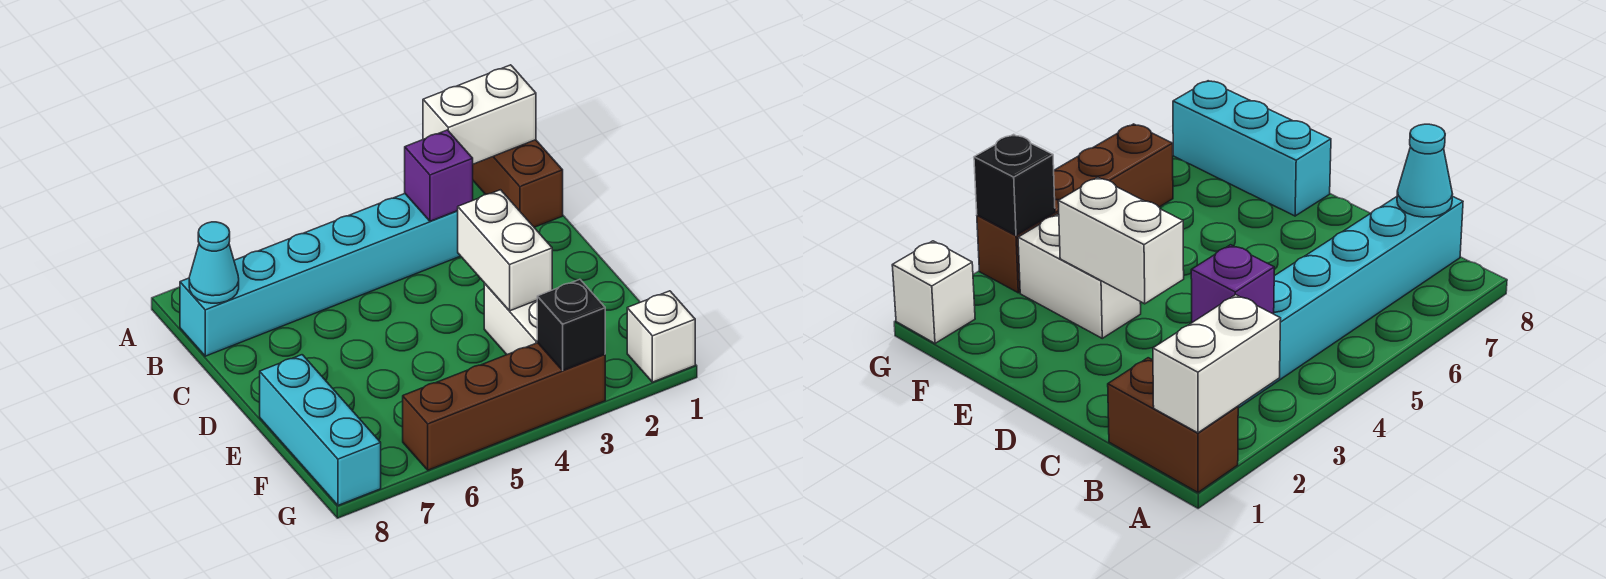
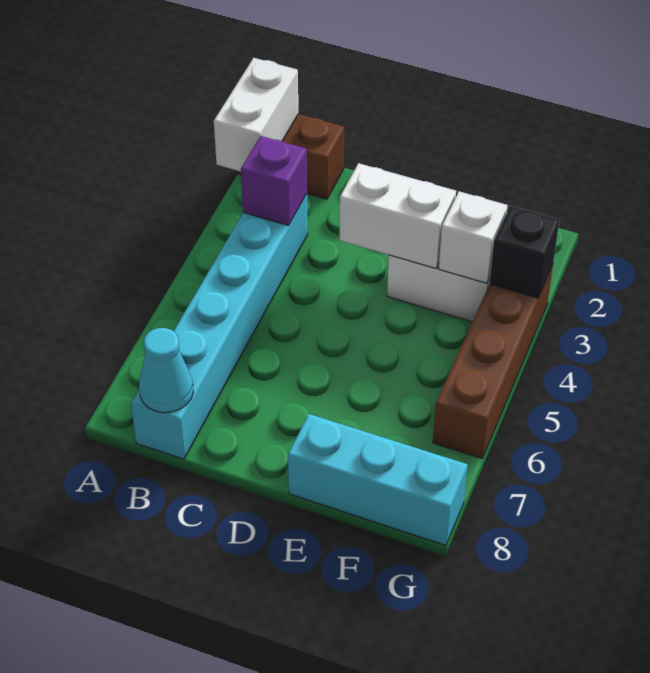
white brick G1 level 1 -> white brick F3 level 2

